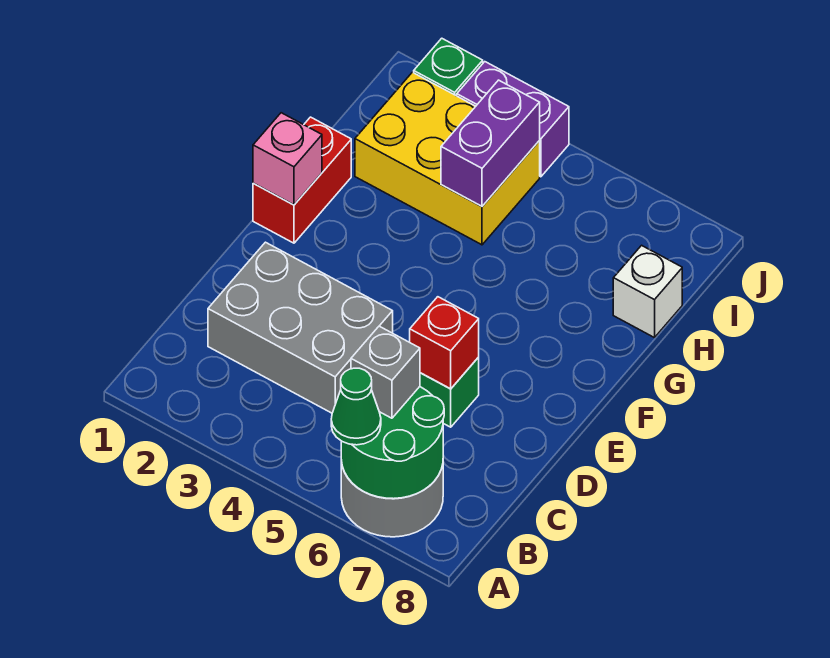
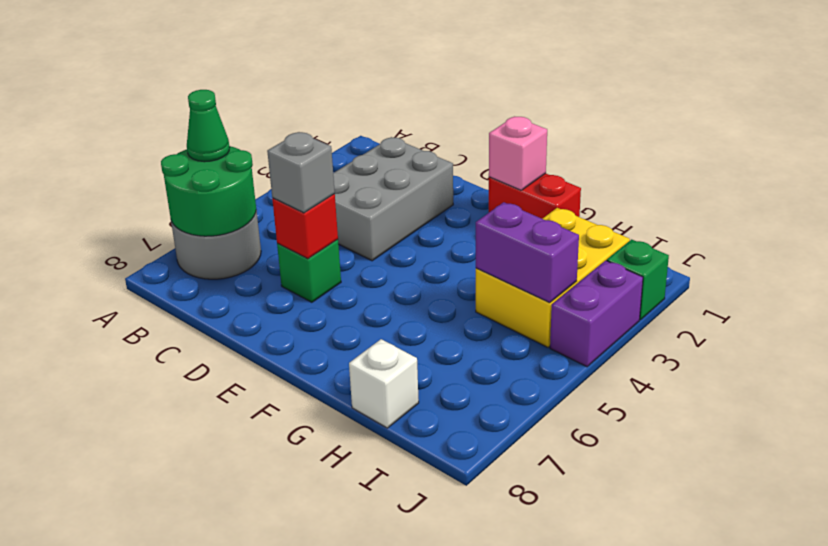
grey brick B6 level 3 -> grey brick D6 level 3

